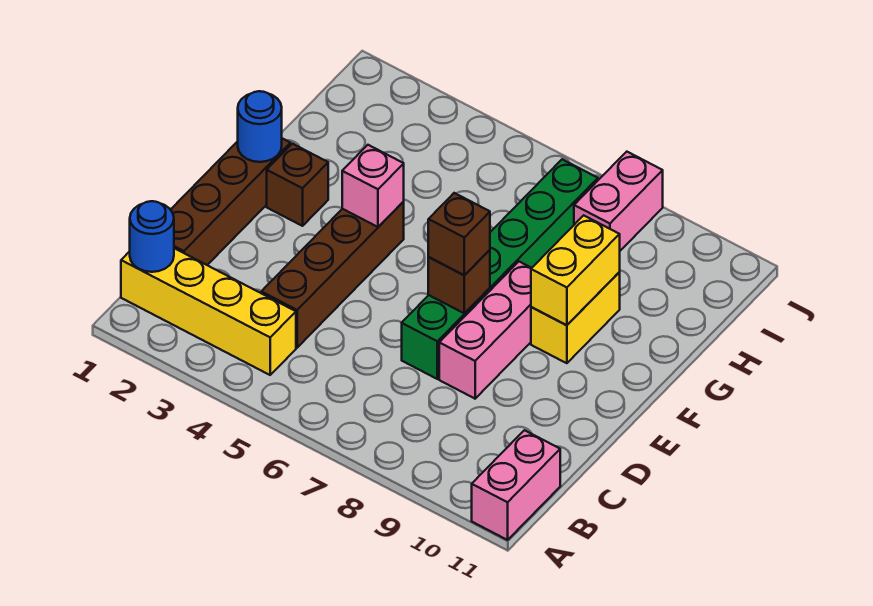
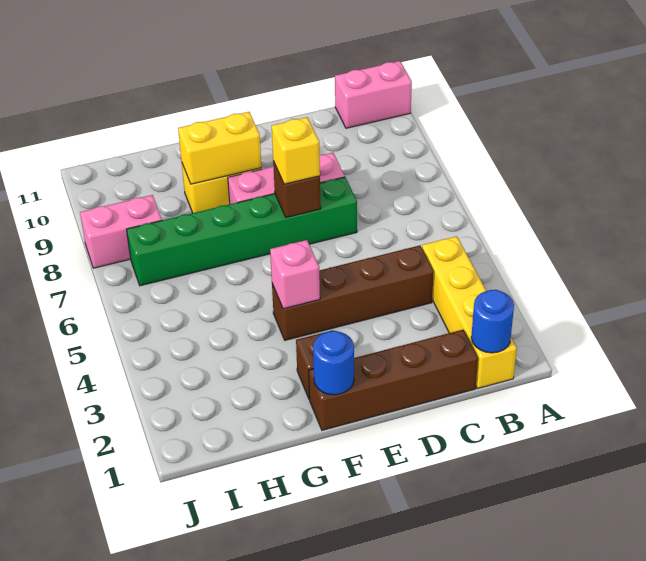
brown brick E7 level 3 -> yellow brick E7 level 3

